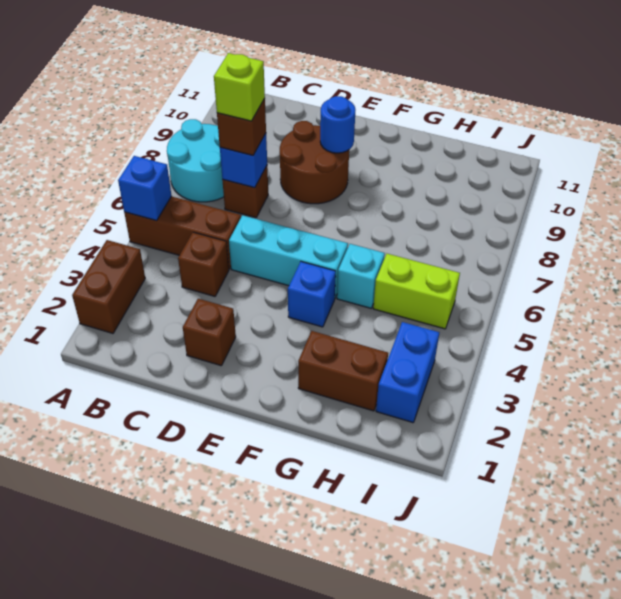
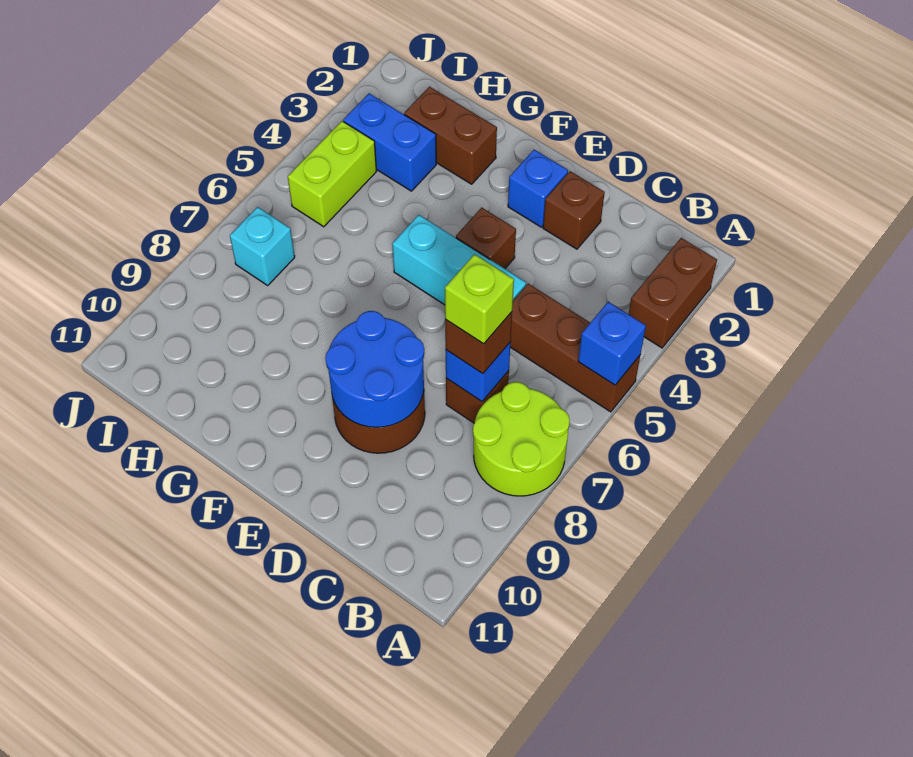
cyan round brick A7:B8 level 1 -> lime round brick A7:B8 level 1
brown brick C4 level 1 -> brown brick E4 level 1
blue round brick E9 level 2 -> blue round brick D8:E9 level 2
blue brick F4 level 1 -> blue brick E2 level 1
cyan brick G5 level 1 -> cyan brick I7 level 1
lime brick H5:I5 level 1 -> lime brick I4:I5 level 1
blue brick I2:I3 level 1 -> blue brick H3:I3 level 1

